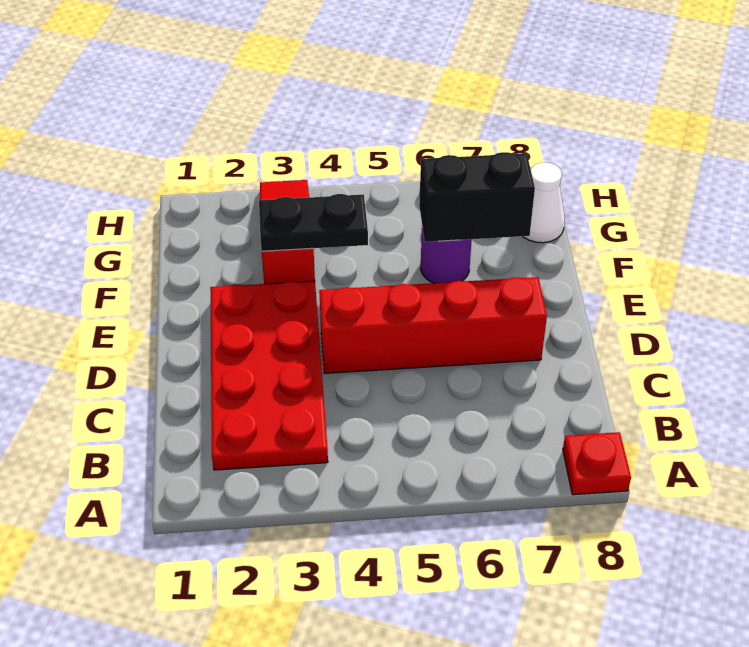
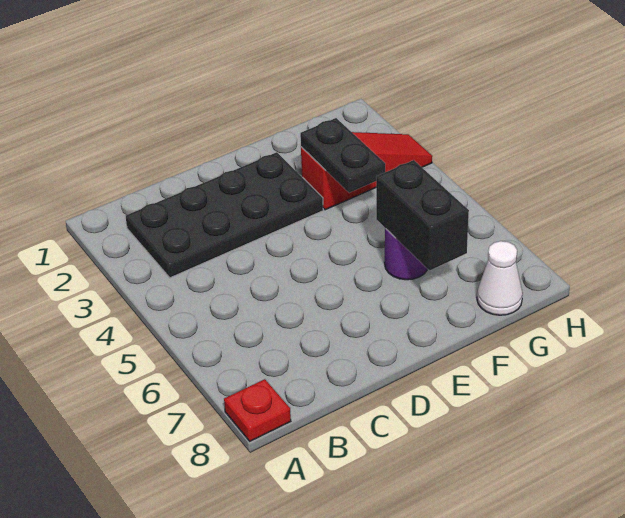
red plate B2:E3 level 1 -> black plate B2:E3 level 1
red brick D4:D7 level 1 -> none

